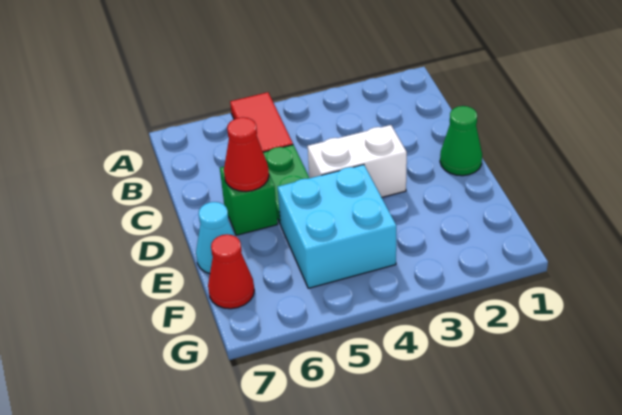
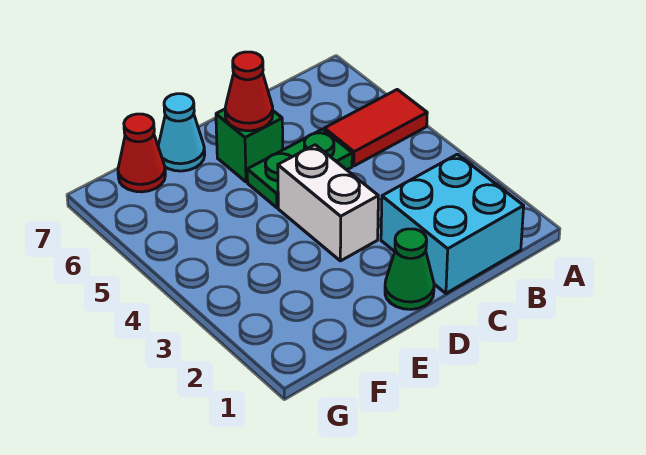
cyan brick E4:F5 level 1 -> cyan brick B1:C2 level 1

